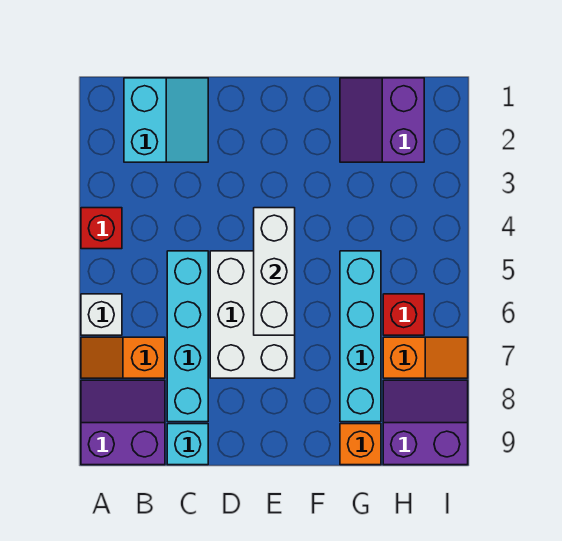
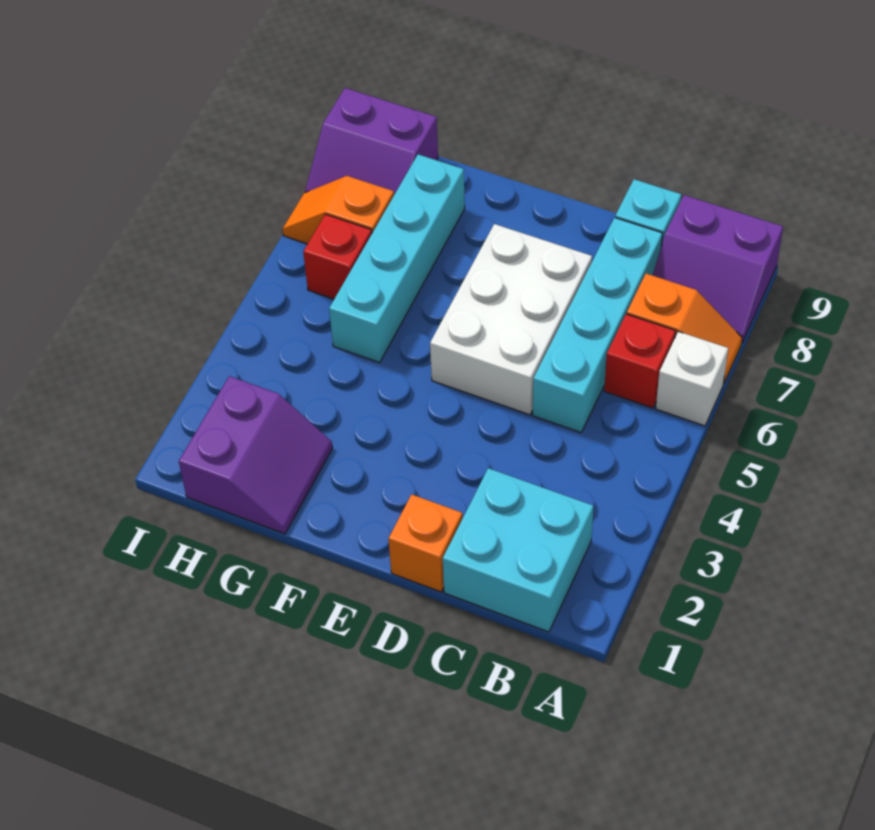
red brick A4 level 1 -> red brick B6 level 1
cyan slope B1:C2 level 1 top B -> cyan brick B1:C2 level 1
white brick E4:E6 level 2 -> none
orange brick G9 level 1 -> orange brick D1 level 1

